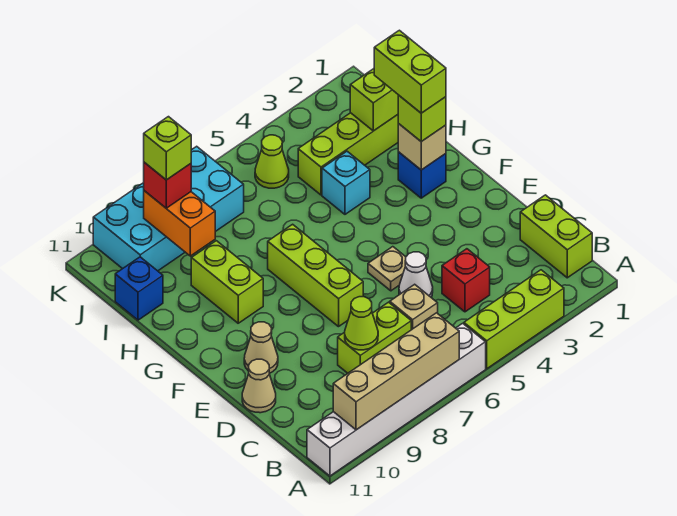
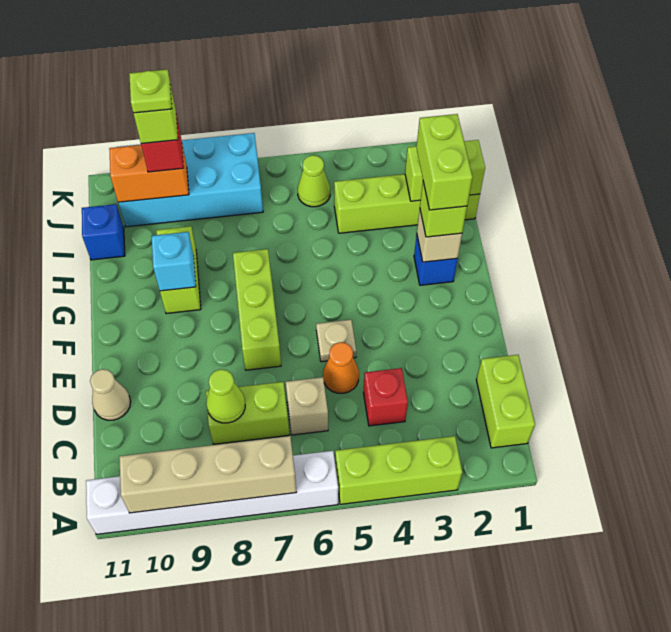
white cone D5 level 1 -> orange cone D5 level 1
tan cone E10 level 1 -> none
cyan brick H4 level 1 -> cyan brick G9 level 2
orange brick I9:J9 level 2 -> orange brick J9:J10 level 2
none -> lime plate J9 level 5

